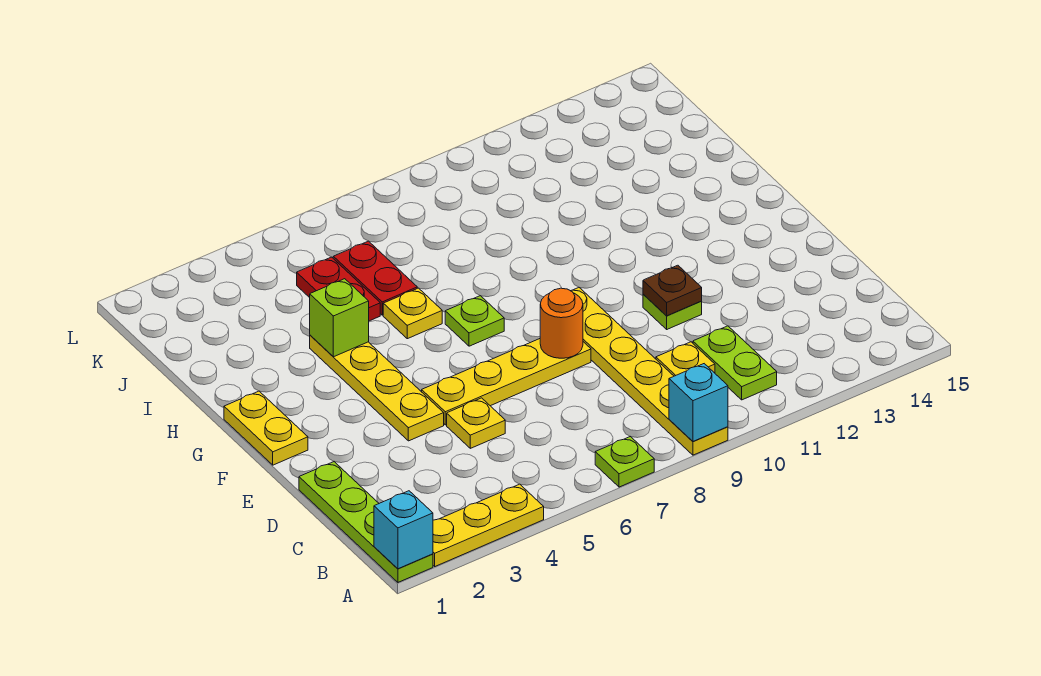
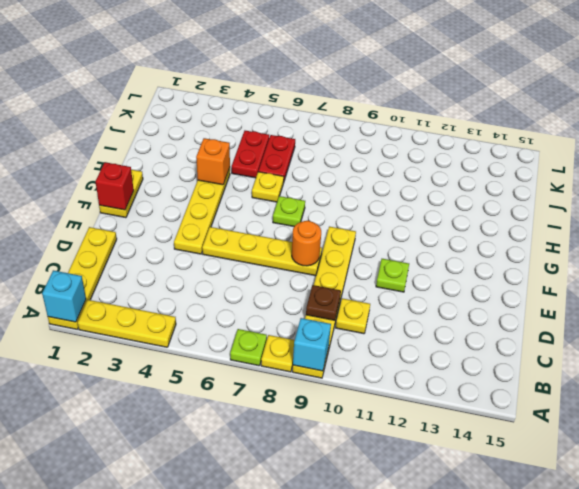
lime plate A1:D1 level 1 -> yellow plate A1:D1 level 1
lime plate B11:C11 level 1 -> none
yellow plate D5 level 1 -> yellow plate A8 level 1
brown plate E11 level 2 -> brown plate C9 level 2
none -> red brick F1 level 2
lime brick H4 level 2 -> orange brick H4 level 2

